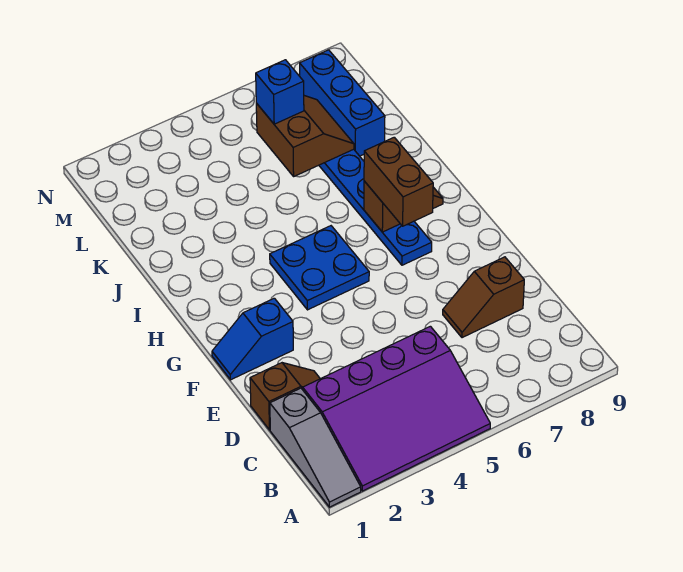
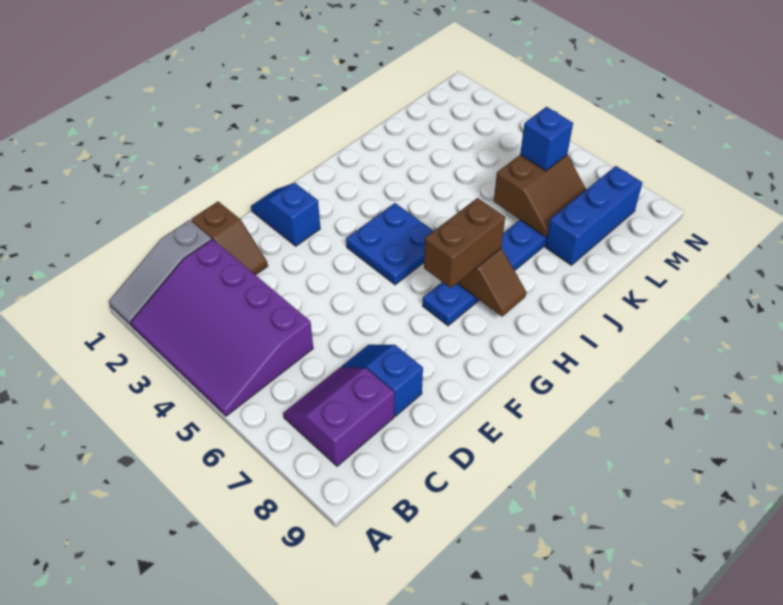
none -> purple slope B7:C8 level 1 top 8
brown slope D7:D8 level 1 top 8 -> blue slope D7:D8 level 1 top 8

